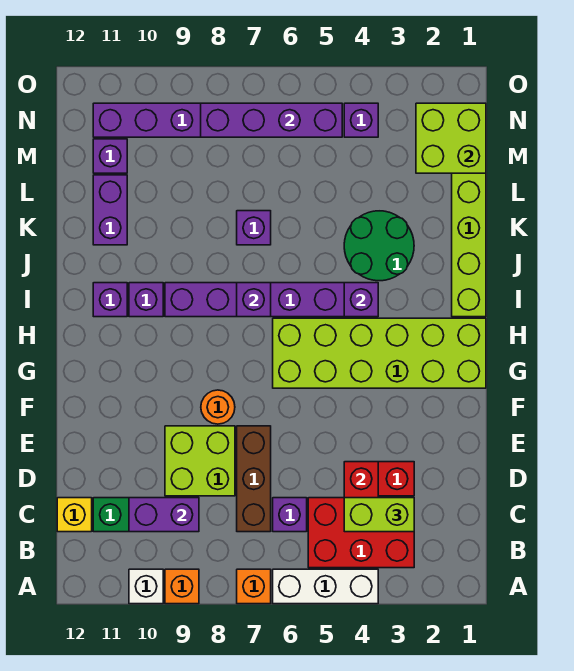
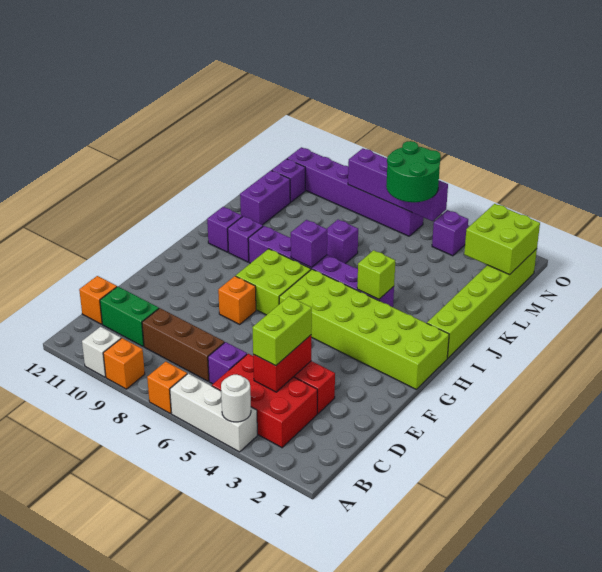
none -> white round brick A4 level 2
lime brick C3:C4 level 3 -> lime brick C4:D4 level 3
brown brick C7:E7 level 1 -> brown brick C7:C9 level 1
purple brick C9:C10 level 2 -> none
yellow brick C12 level 1 -> orange brick C12 level 1
lime brick D8:E9 level 1 -> lime brick G7:H8 level 1
orange round brick F8 level 1 -> orange brick F8 level 1
purple brick I4 level 2 -> lime brick I4 level 2
green round brick J3:K4 level 1 -> green round brick M5:N6 level 3

